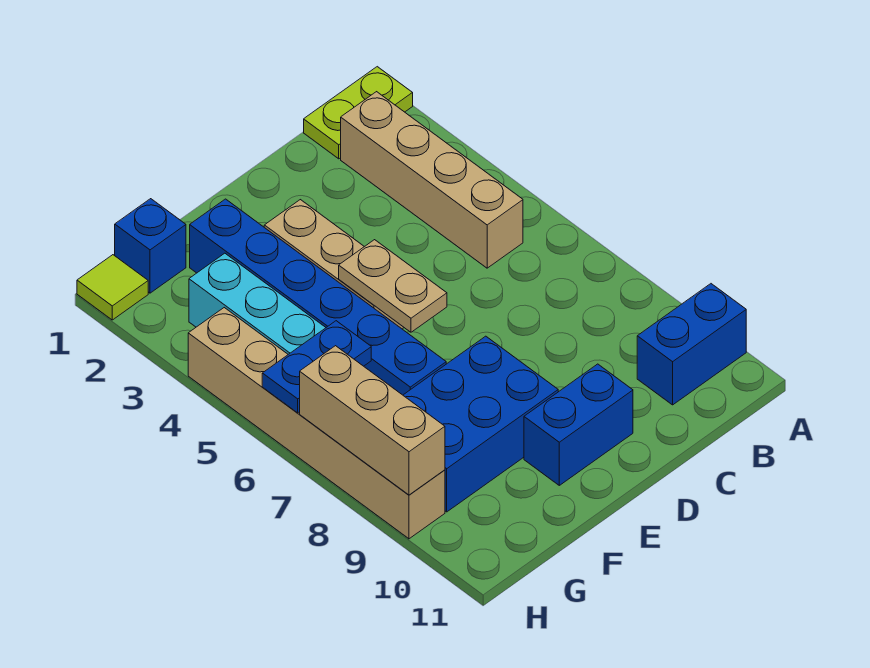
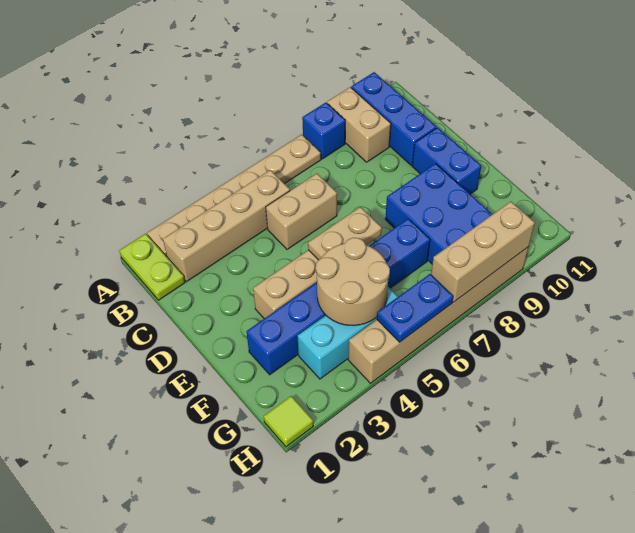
none -> tan plate A2:A7 level 1
none -> tan brick A9:B9 level 1
blue brick A10:B10 level 1 -> blue brick A10:C10 level 1
none -> tan brick C5:C6 level 1
none -> tan round brick F4:G5 level 2
blue brick G1 level 1 -> blue brick A8 level 1
blue plate G6:H6 level 2 -> blue plate H5:H6 level 2

